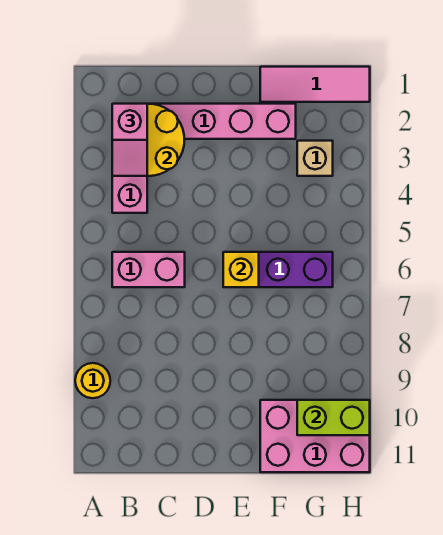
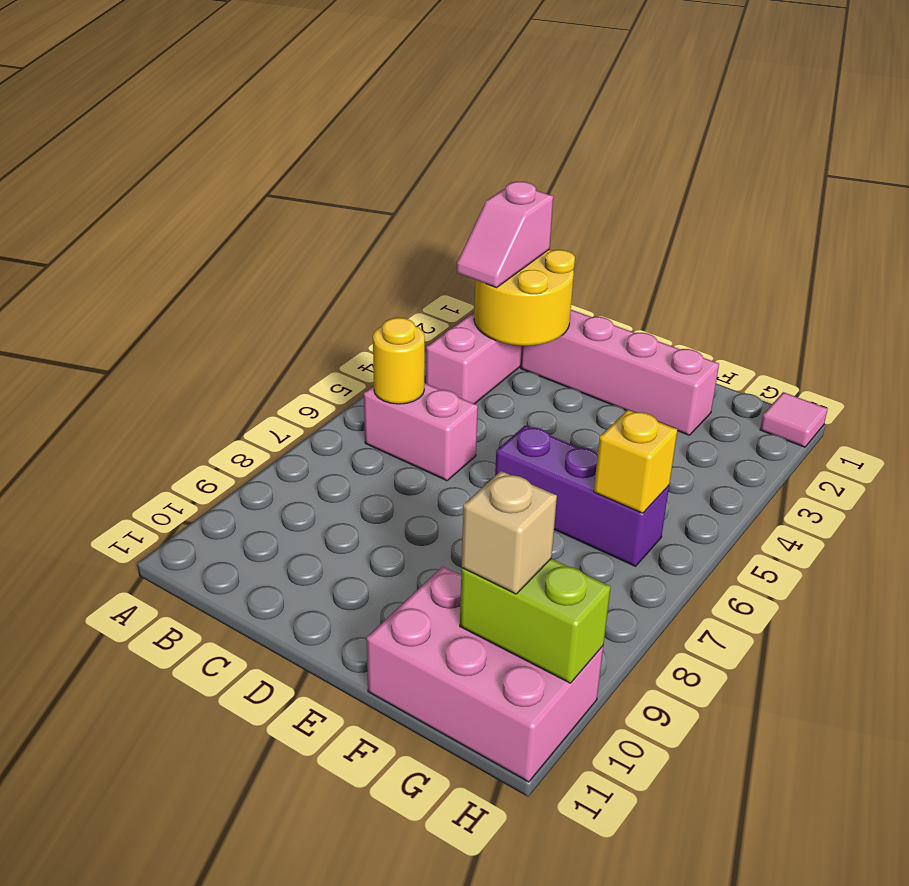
yellow round brick A9 level 1 -> yellow round brick B6 level 2
yellow brick E6 level 2 -> yellow brick G6 level 2
pink tile F1:H1 level 1 -> pink tile H1 level 1
tan brick G3 level 1 -> tan brick G10 level 3

